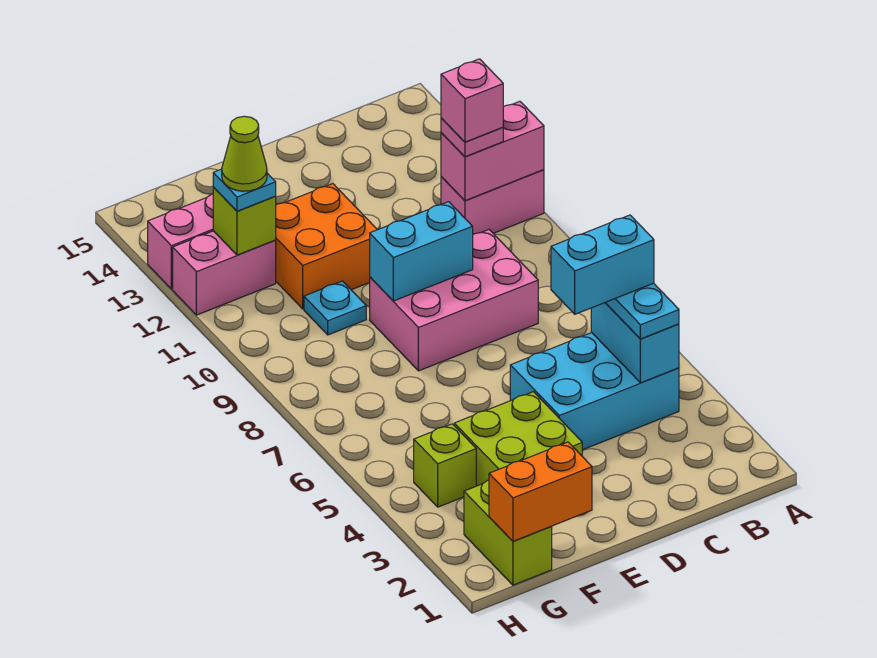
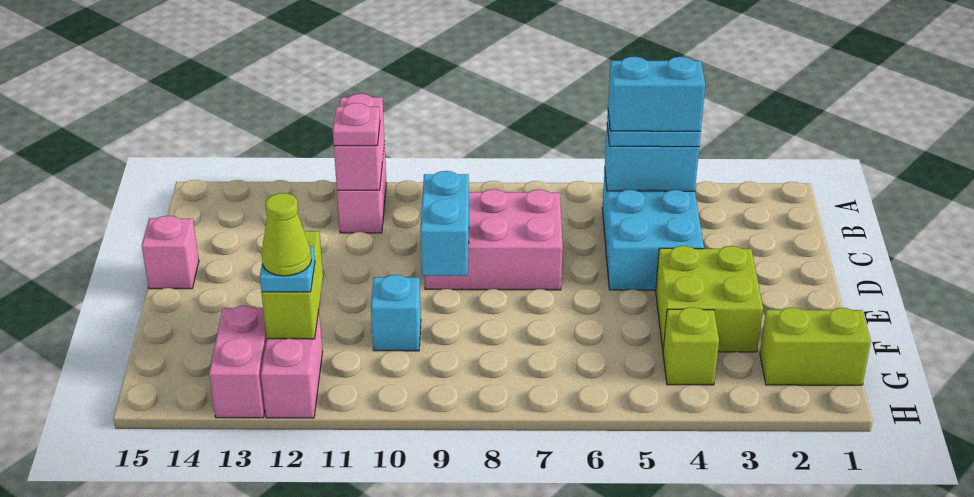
cyan brick B5:C5 level 4 -> cyan brick B4:B5 level 4
pink brick B11 level 4 -> pink brick D15 level 1
pink brick C8:E9 level 1 -> pink brick C7:D9 level 1
orange brick E11:F12 level 1 -> none
orange brick F1:G1 level 2 -> none
cyan plate F10 level 1 -> cyan brick F10 level 1
lime brick G12 level 2 -> lime brick F12:G12 level 2

